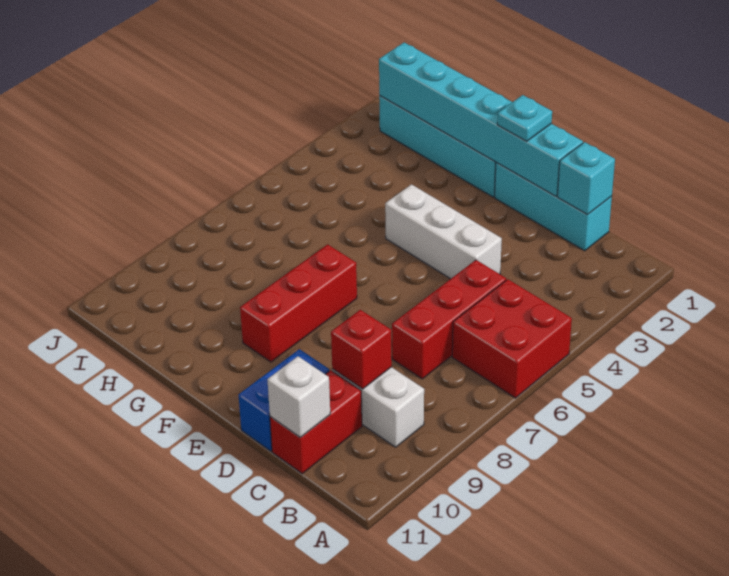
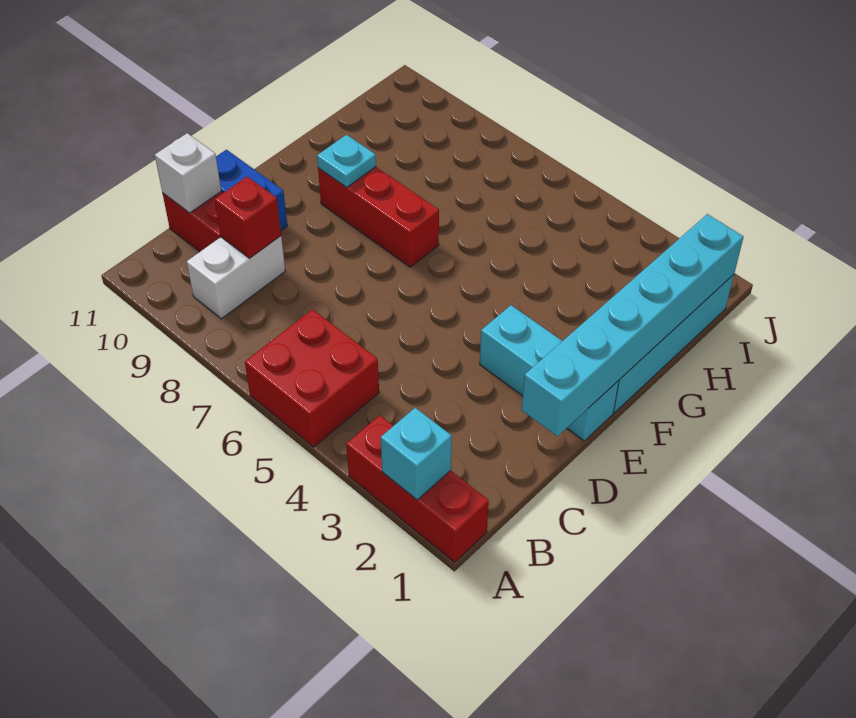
cyan brick C1:E1 level 1 -> cyan brick E1:E3 level 1
cyan brick C1 level 2 -> cyan brick A2 level 2
red brick C5:C7 level 1 -> red brick A1:A3 level 1
white brick D4:F4 level 1 -> none
cyan plate E1 level 3 -> cyan plate F9 level 2

